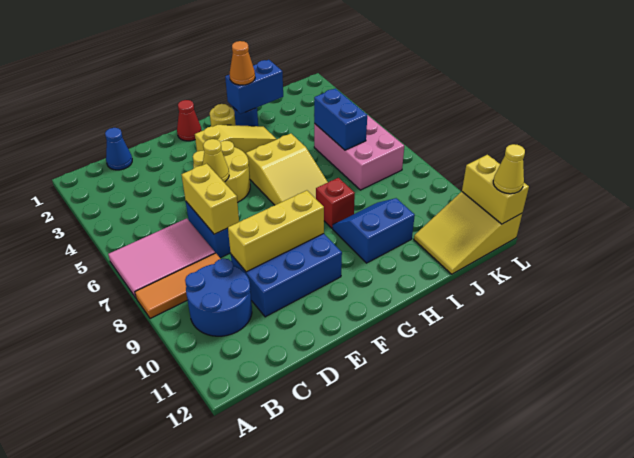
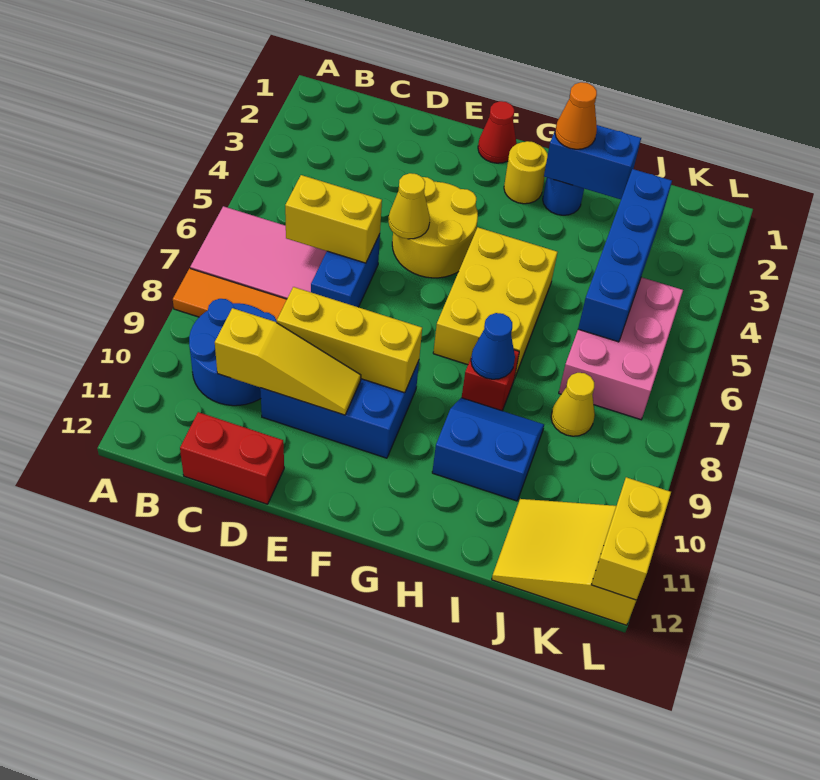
blue cone C1 level 1 -> blue cone H8 level 2
none -> red brick C12:D12 level 1
yellow brick D6:D7 level 2 -> yellow brick C6:D6 level 2
yellow slope F3:H3 level 1 top F -> yellow slope C10:E10 level 2 top C
yellow slope G5:H7 level 1 top 5 -> yellow brick G5:H7 level 1
blue brick J5:J6 level 2 -> blue brick J3:J6 level 2
yellow cone L12 level 3 -> yellow cone J8 level 1

